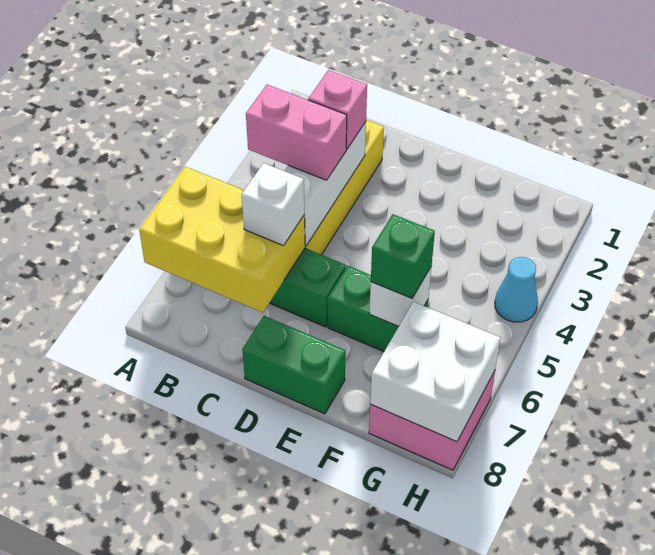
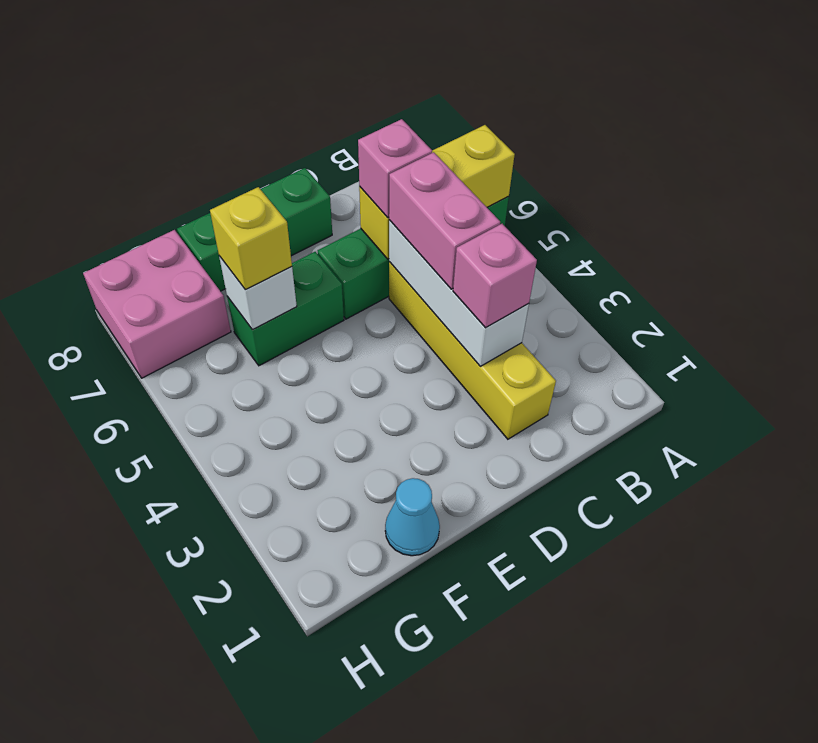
yellow brick A6:C7 level 2 -> yellow brick A6:C6 level 2
pink brick B4:C4 level 3 -> pink brick C4:C5 level 3
white brick C6 level 3 -> pink brick C6 level 3
green brick D8:E8 level 1 -> green brick D8:F8 level 1
green brick F6 level 3 -> yellow brick F6 level 3
white brick G7:H8 level 2 -> none
cyan cone H4 level 1 -> cyan cone F1 level 1

